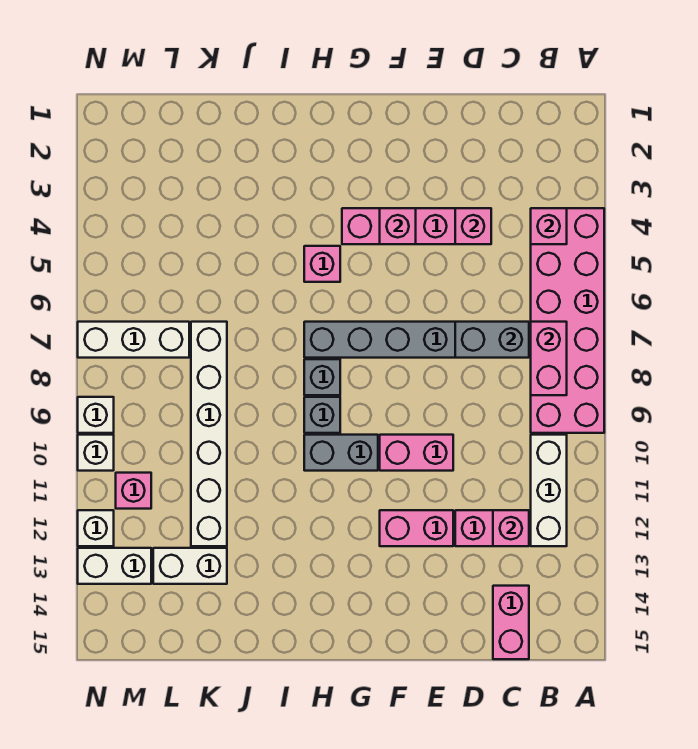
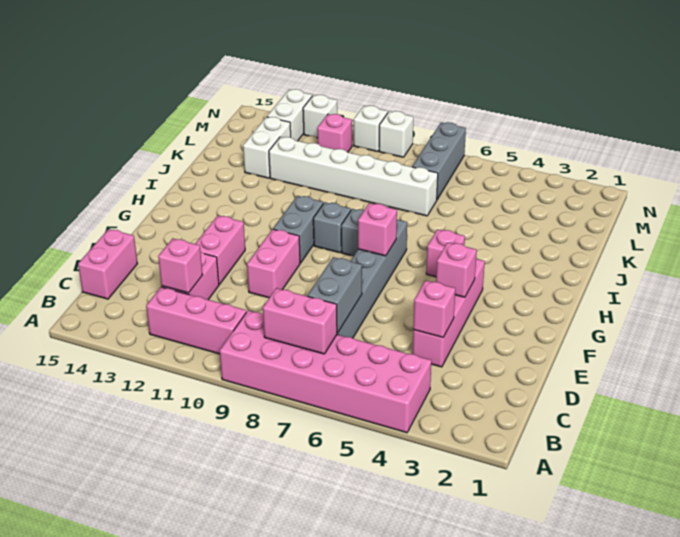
pink brick B4 level 2 -> pink brick G7 level 2
white brick B10:B12 level 1 -> pink brick B10:B12 level 1
pink brick C14:C15 level 1 -> pink brick C15:D15 level 1
white brick L7:N7 level 1 -> grey brick L7:N7 level 1

